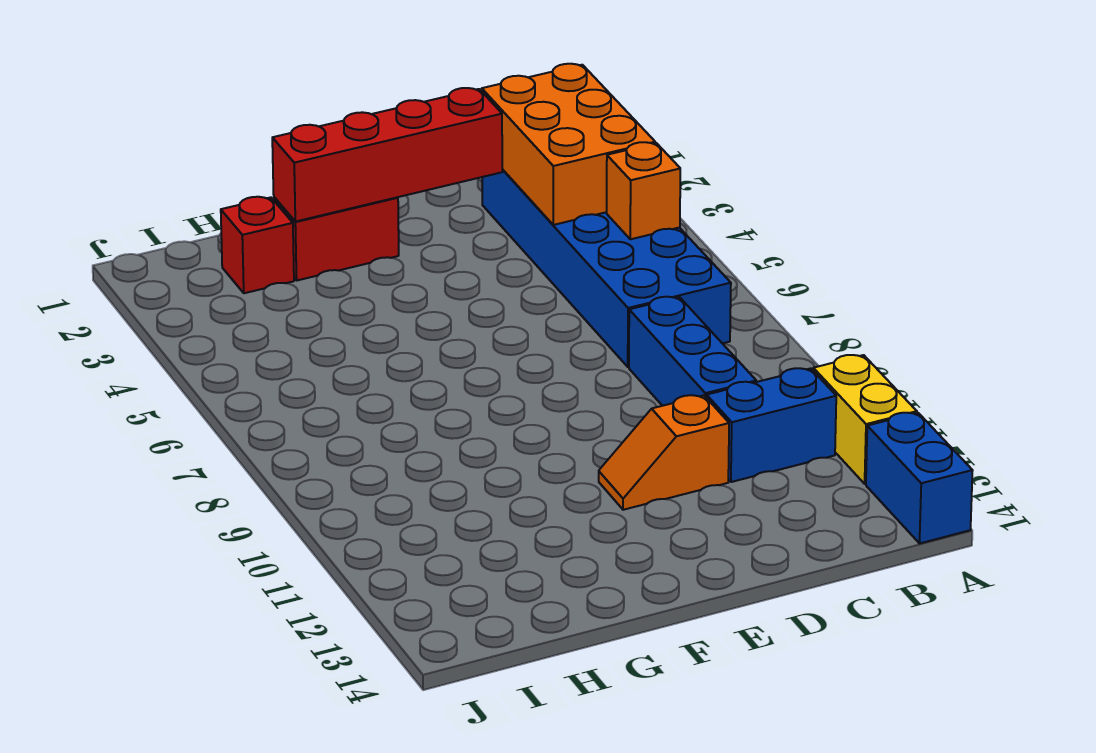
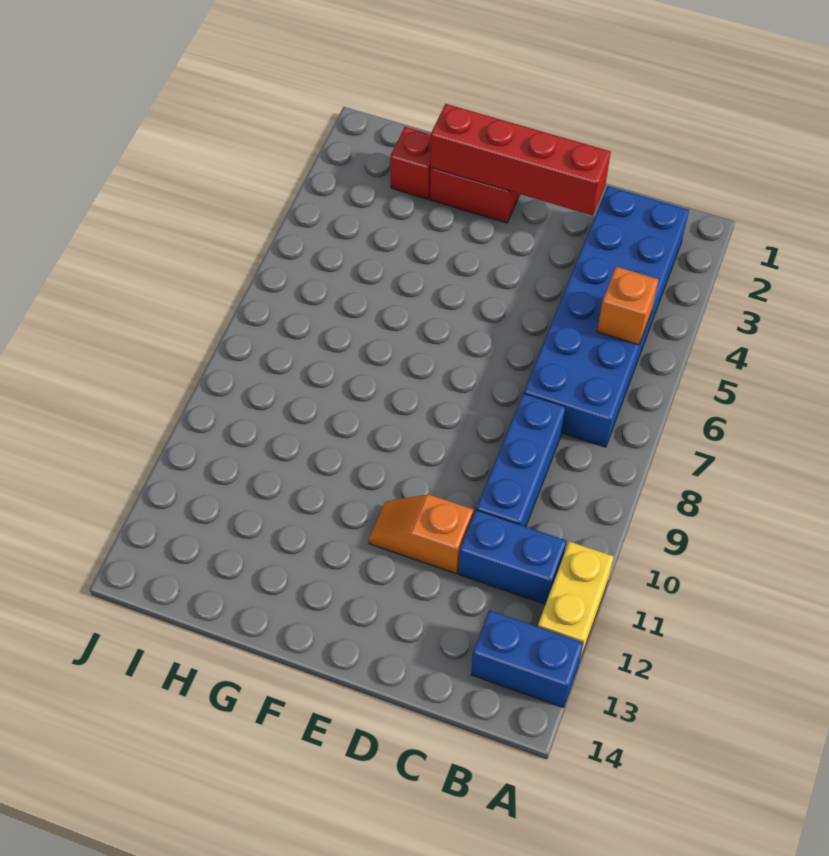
blue brick A13:A14 level 1 -> blue brick A13:B13 level 1
orange brick B2:C4 level 2 -> none

